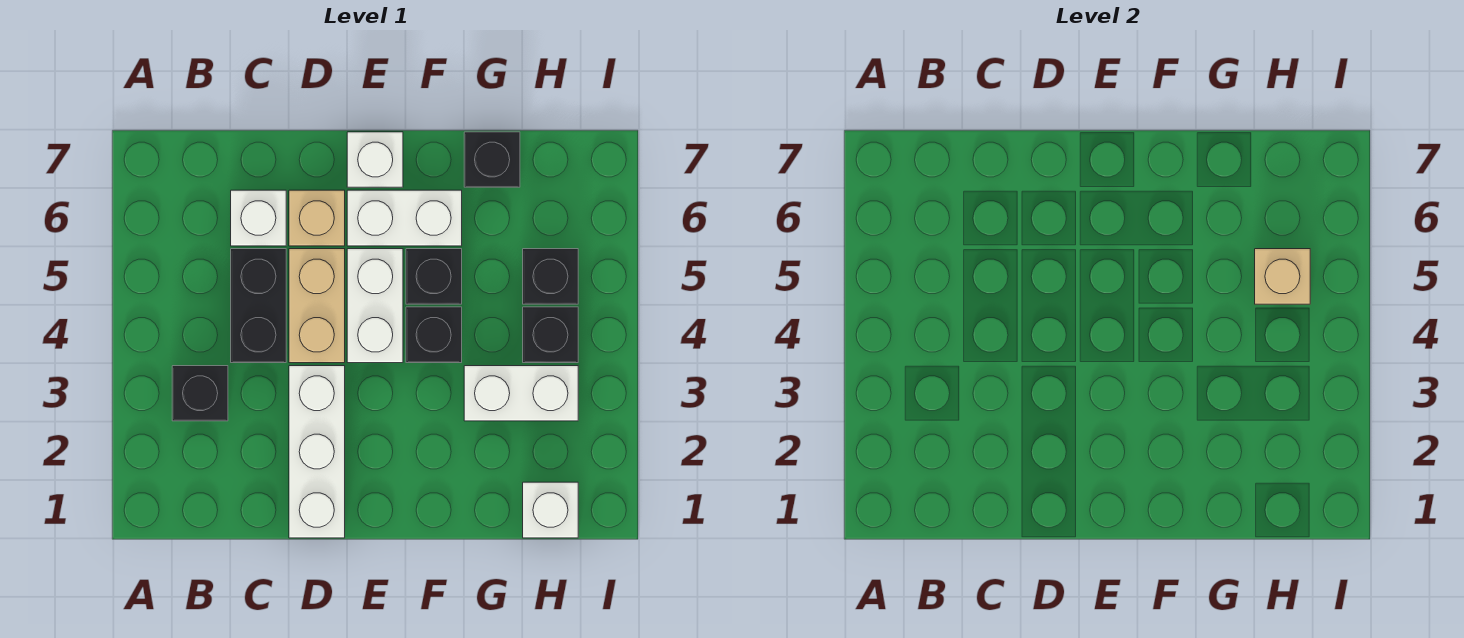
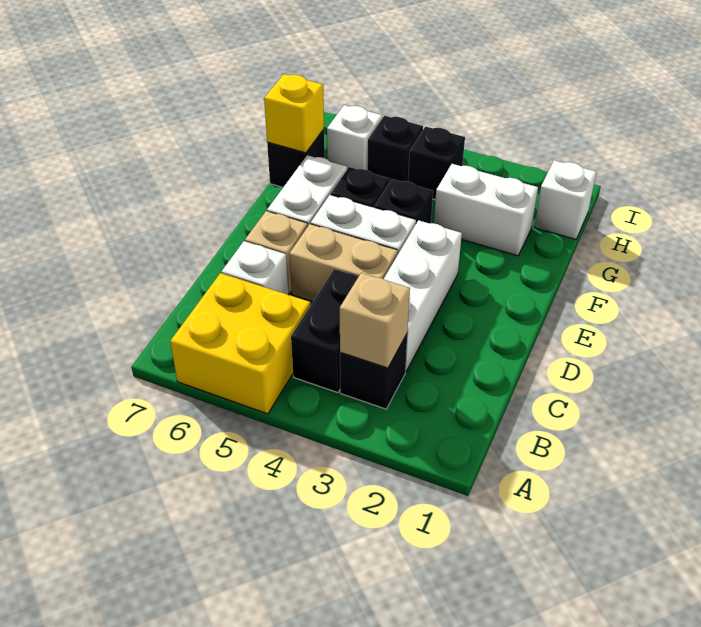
none -> yellow brick A5:B6 level 1
black brick C4:C5 level 1 -> black brick B4:C4 level 1
white brick D1:D3 level 1 -> white brick C3:E3 level 1
white brick E7 level 1 -> white brick H6 level 1
white brick G3:H3 level 1 -> white brick G2:G3 level 1
none -> yellow brick G7 level 2
tan brick H5 level 2 -> tan brick B3 level 2

